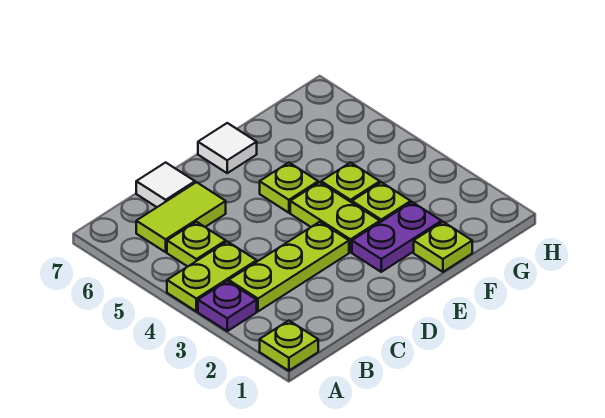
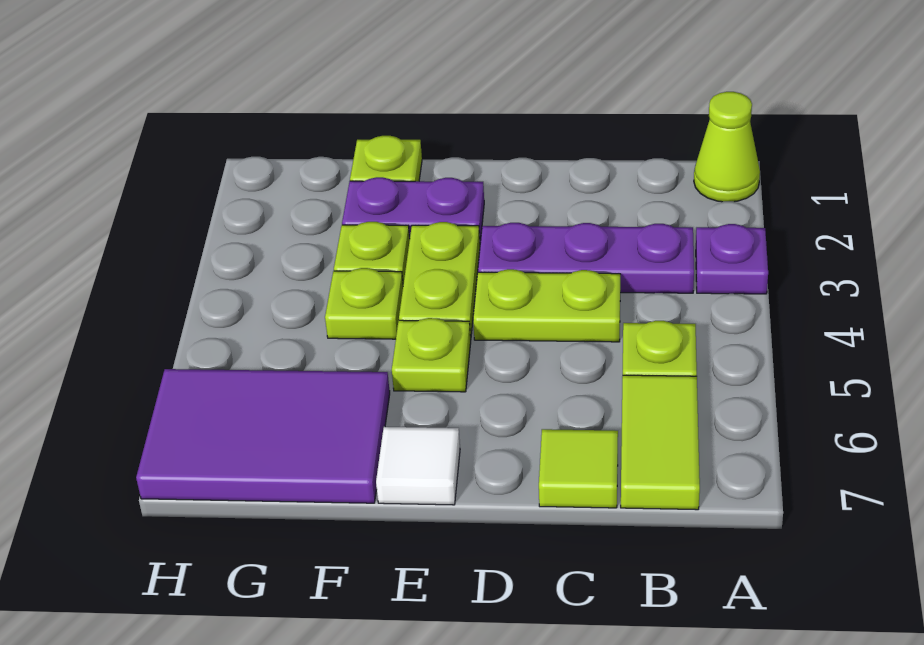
lime plate A1 level 1 -> lime cone A1 level 1
lime plate A4:B4 level 1 -> lime plate C4:D4 level 1
lime plate B3:D3 level 1 -> purple plate B3:D3 level 1
lime tile B6:C6 level 1 -> lime tile B6:B7 level 1
white tile C7 level 1 -> lime tile C7 level 1
none -> purple tile F6:H7 level 1

